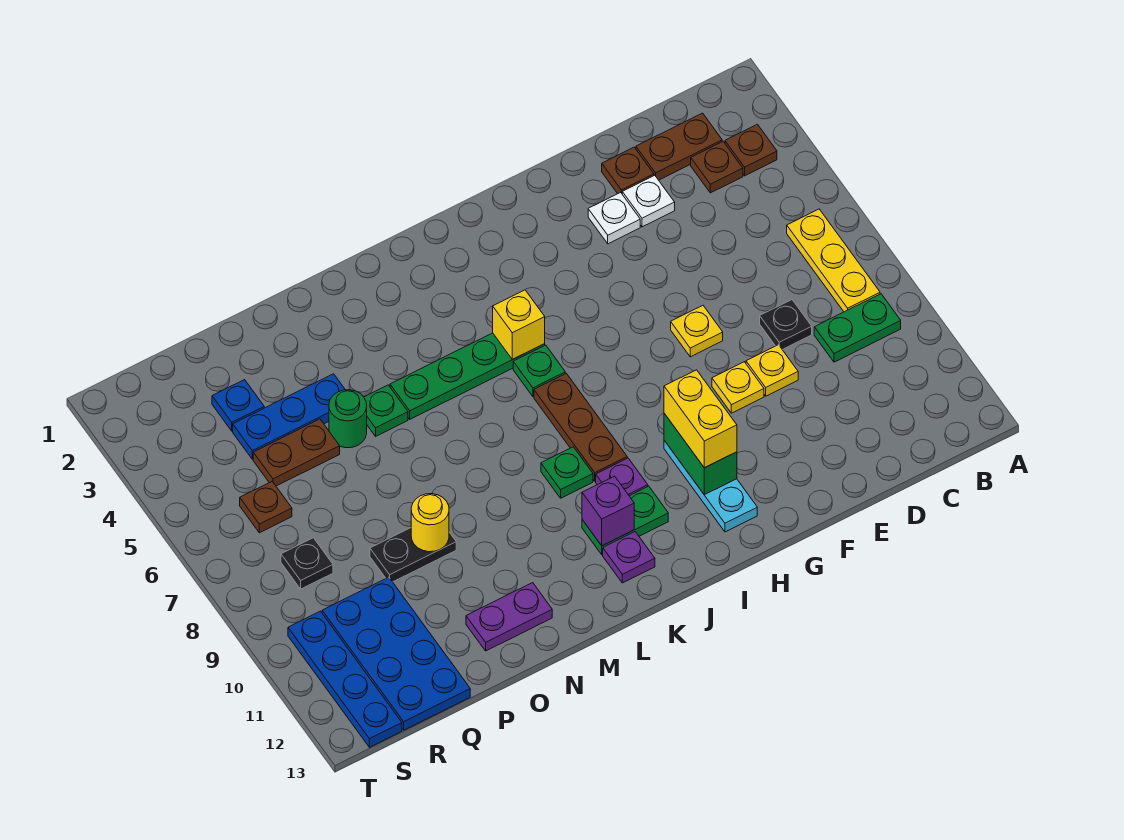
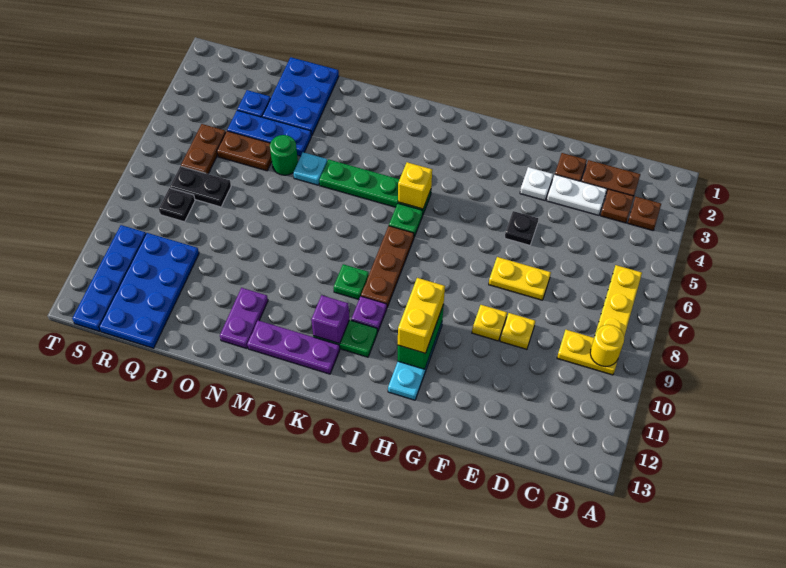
green plate B9:C9 level 1 -> yellow plate B9:C9 level 1
black plate D8 level 1 -> black plate F5 level 1
white plate E3 level 1 -> white plate D3:E3 level 1
yellow plate F7 level 1 -> yellow plate E7:F7 level 1
purple plate K12 level 1 -> purple plate K12:M12 level 1
green plate N5 level 1 -> cyan plate N5 level 1
purple plate N12:O12 level 1 -> purple plate N11:N12 level 1
none -> blue plate O1:P3 level 1
black plate O9:P9 level 1 -> black plate Q7:R7 level 1
yellow round brick O9 level 2 -> yellow round brick B9 level 2
brown plate R6 level 1 -> brown plate R5:R6 level 1

